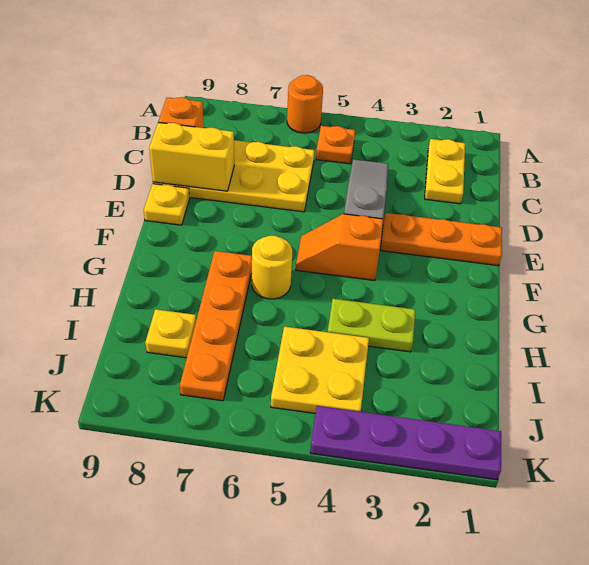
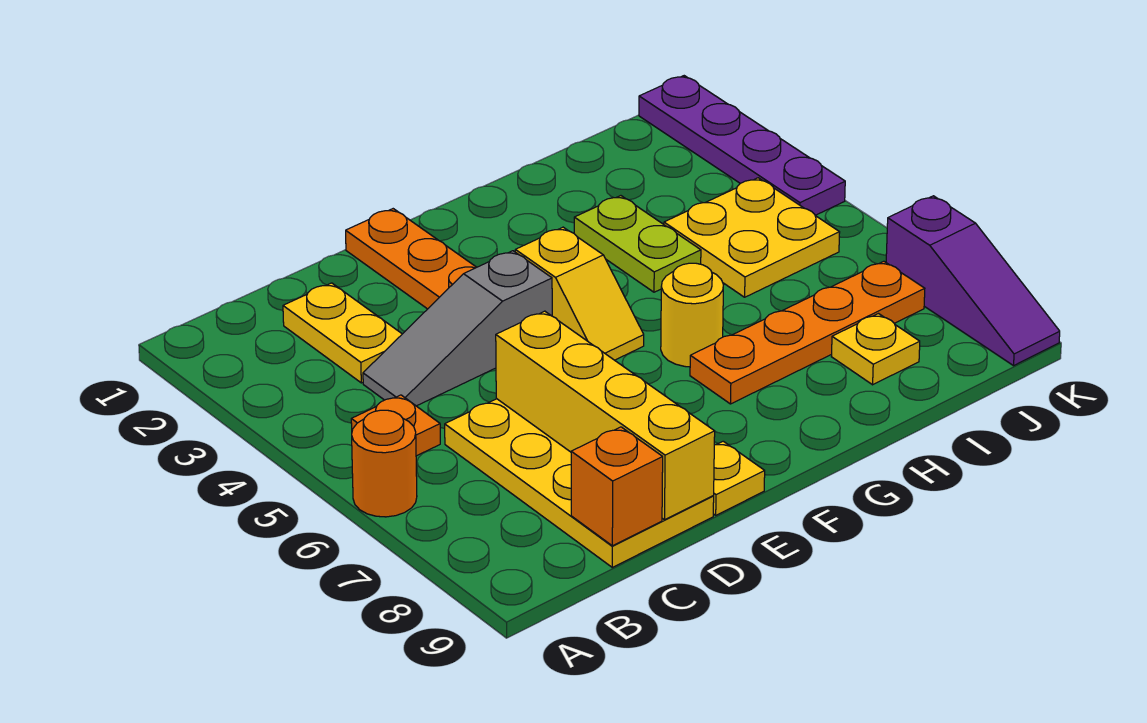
yellow plate B2:C2 level 1 -> yellow plate C2:C3 level 1
yellow brick D8:D9 level 2 -> yellow brick D6:D9 level 2
orange slope F4:F5 level 1 top 4 -> yellow slope F4:F5 level 1 top 4
none -> purple slope K7:K9 level 1 top 7

